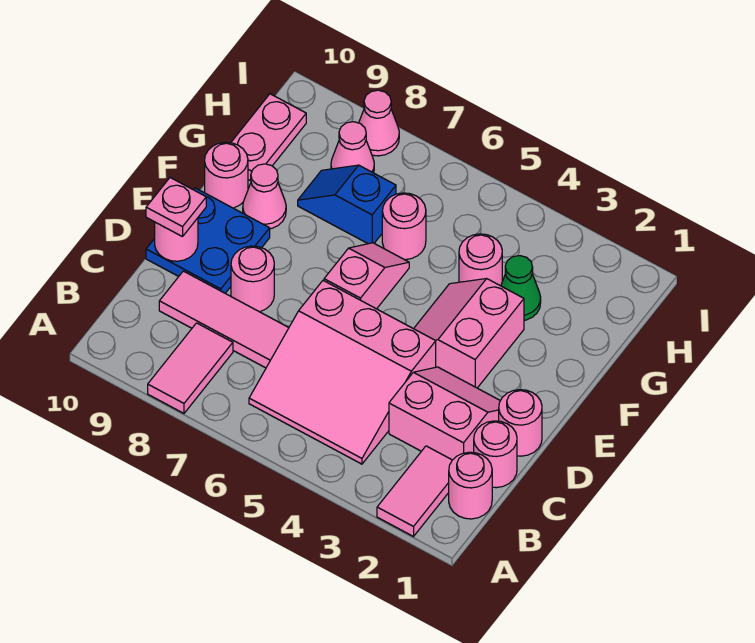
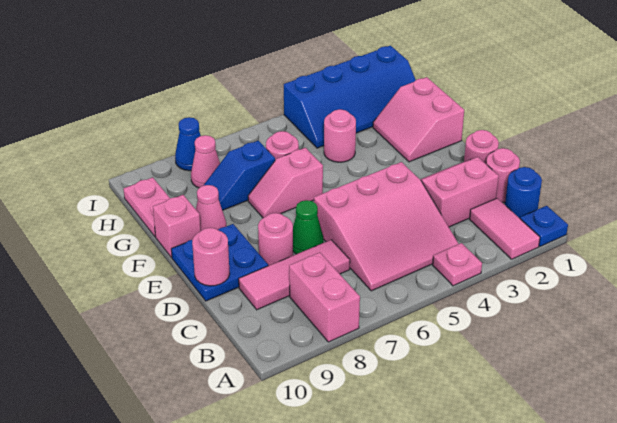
none -> blue plate A1 level 1
pink tile A8:B8 level 1 -> pink brick A8:B8 level 1
pink round brick B1 level 1 -> blue round brick B1 level 1
pink plate D10 level 3 -> pink plate A4 level 1
pink slope E3:F4 level 1 top 3 -> pink slope F1:G2 level 1 top 1
pink slope E6:F6 level 1 top E -> pink slope F6:F7 level 1 top 6
pink round brick F10 level 1 -> pink brick F10 level 1
green cone G3 level 1 -> green cone D7 level 1
none -> blue slope H1:I4 level 1 top I
pink cone I8 level 1 -> blue cone I8 level 1

